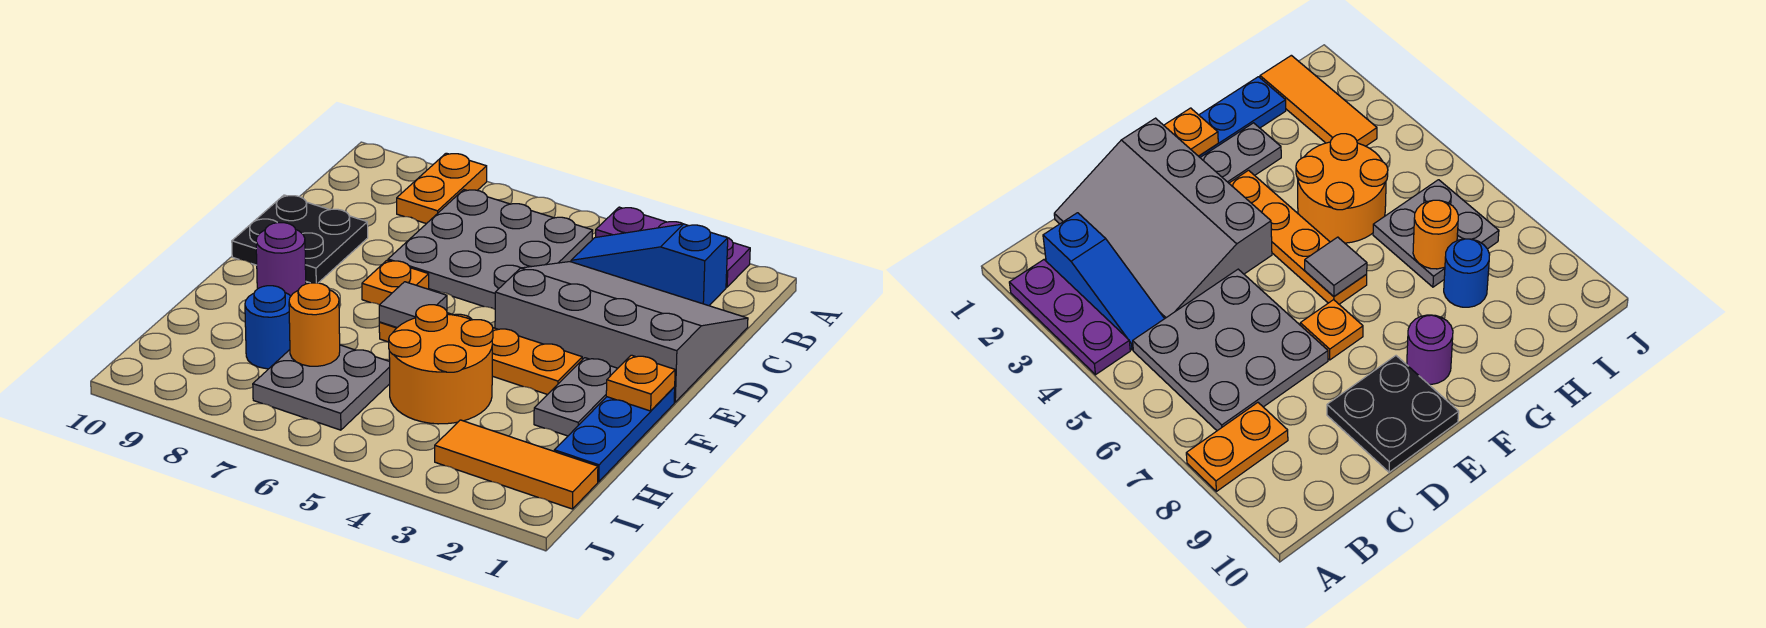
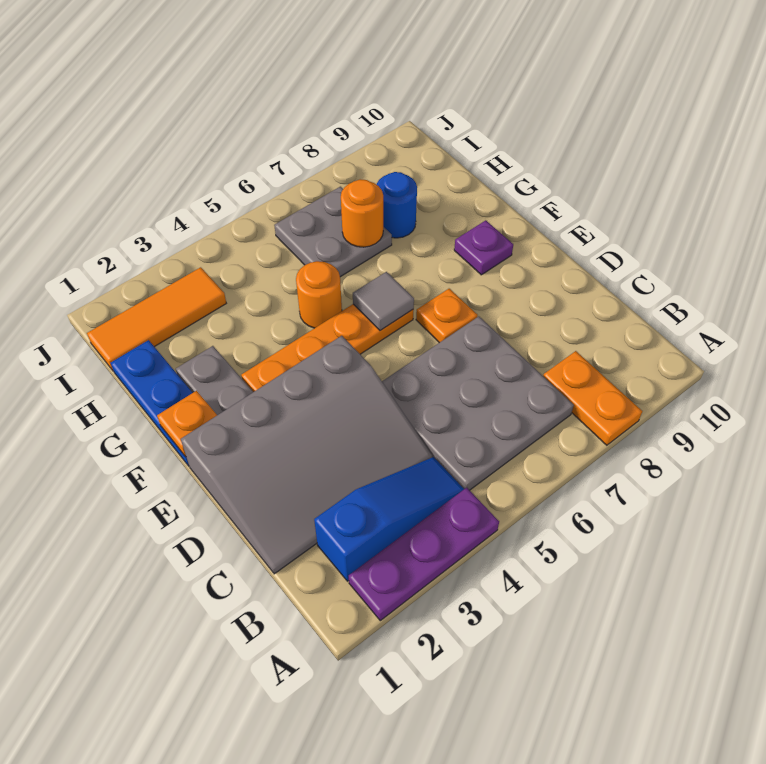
black plate D9:E10 level 1 -> none
purple round brick F9 level 1 -> purple plate F9 level 1
orange round brick G4:H5 level 1 -> orange round brick G5 level 1

